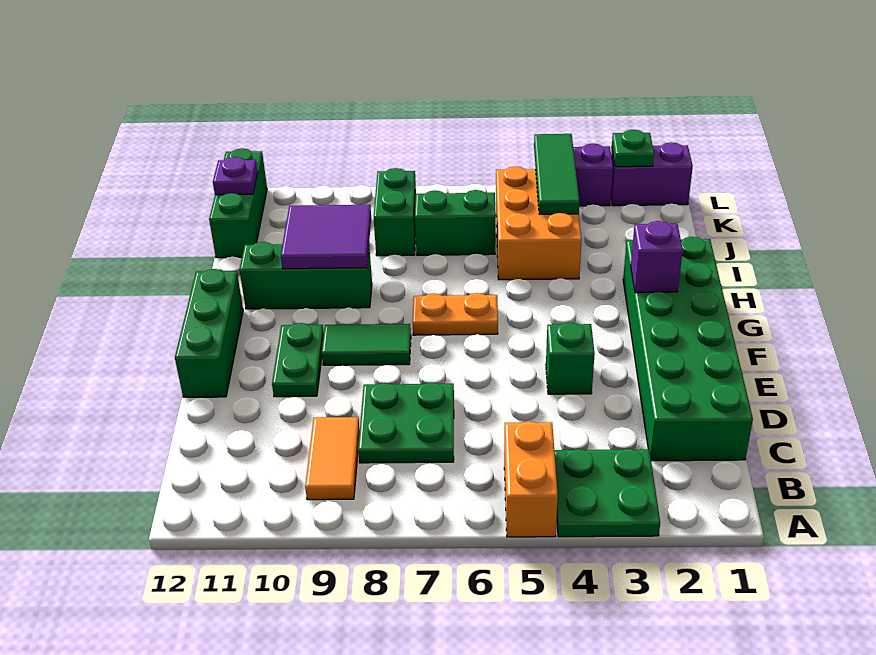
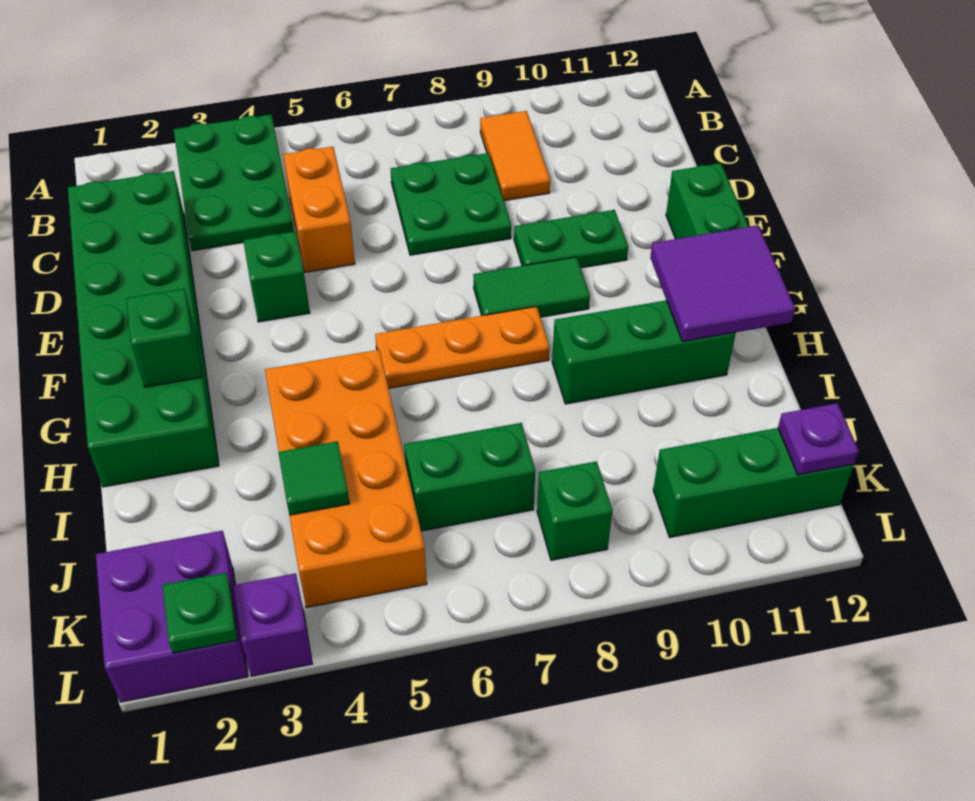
green plate A3:B4 level 1 -> green plate A3:C4 level 1
orange brick A5:B5 level 1 -> orange brick C5:D5 level 1
green plate E10:F10 level 1 -> green plate E9:E10 level 1
purple brick G2 level 2 -> green brick G2 level 2
orange plate G6:G7 level 1 -> orange plate G6:G8 level 1
purple tile H9:I10 level 2 -> purple tile G11:H12 level 2
orange brick I4:K5 level 1 -> orange brick H4:K5 level 1
green tile J4:L4 level 2 -> green tile J4 level 2
green brick J8:K8 level 1 -> green brick K8 level 1
green brick J12:L12 level 1 -> green brick K10:K12 level 1
purple brick L1:L2 level 1 -> purple brick K1:L2 level 1

